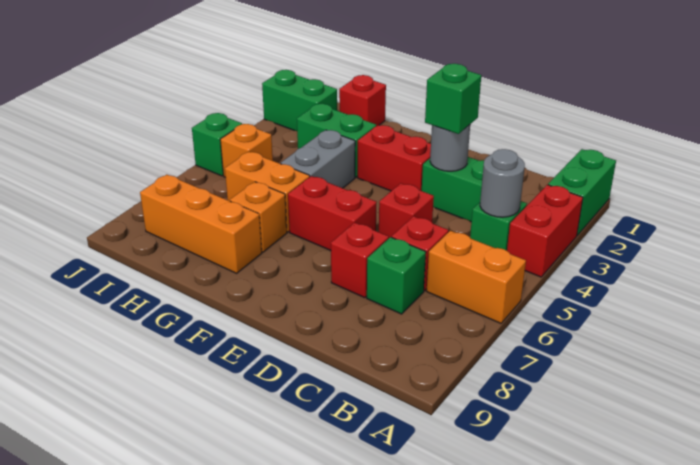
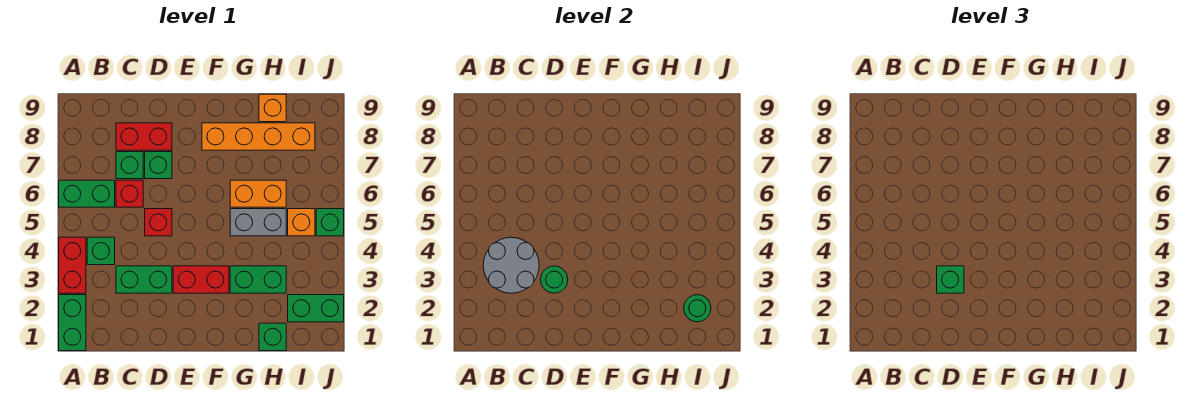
orange brick A6:B6 level 1 -> green brick A6:B6 level 1
grey round brick B4 level 2 -> grey round brick B3:C4 level 2
grey round brick D3 level 2 -> green round brick D3 level 2
red brick D7 level 1 -> green brick D7 level 1
red brick E6:F6 level 1 -> red brick C8:D8 level 1
grey brick G4:G5 level 1 -> grey brick G5:H5 level 1
orange brick G7 level 1 -> orange brick H9 level 1
orange brick G8:I8 level 1 -> orange brick F8:I8 level 1
red brick H1 level 1 -> green brick H1 level 1
none -> green round brick I2 level 2

